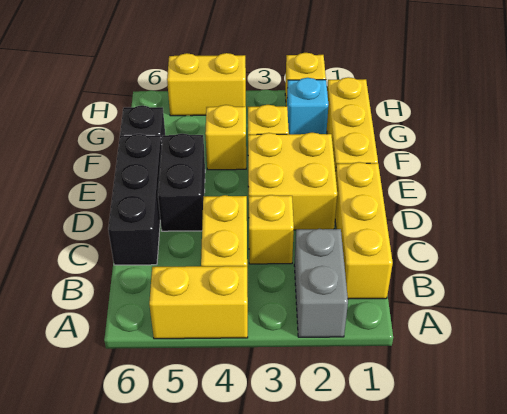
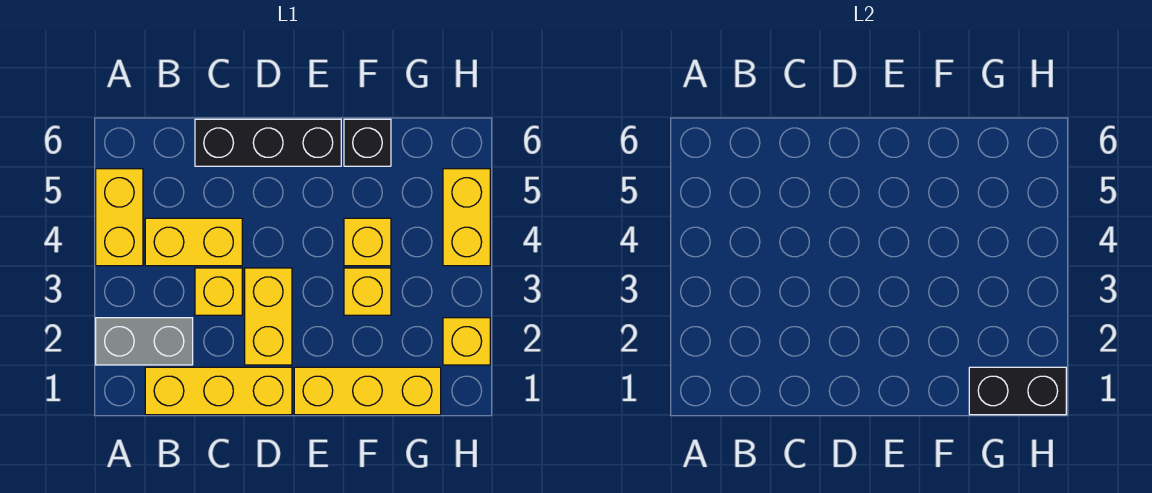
yellow brick D2:E3 level 1 -> yellow brick D2:D3 level 1
black brick D5:E5 level 1 -> black brick G1:H1 level 2
cyan brick G2 level 1 -> none

